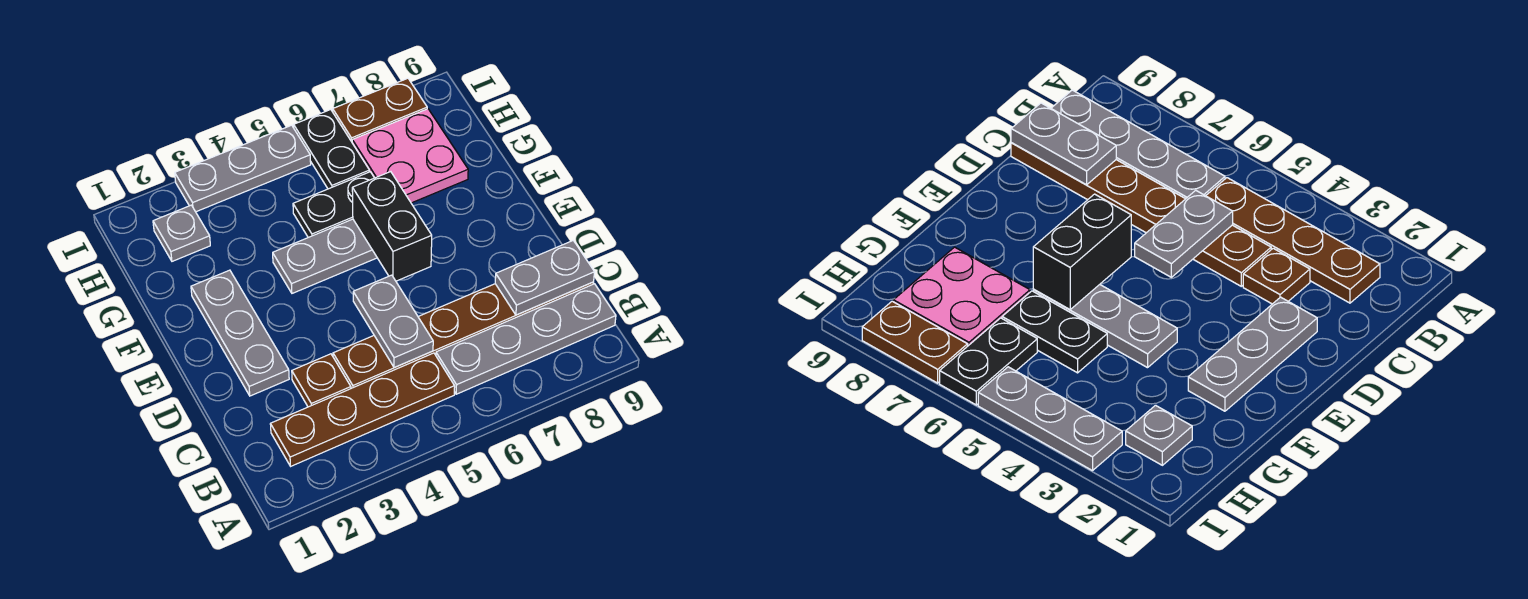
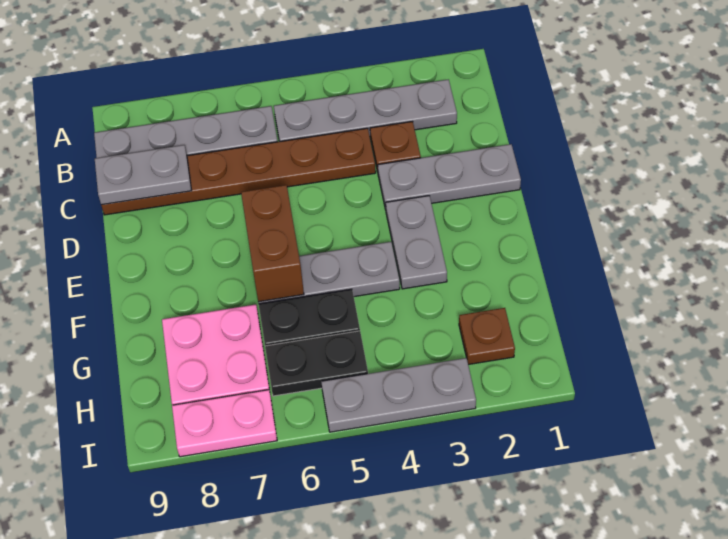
brown plate B2:B5 level 1 -> grey plate B2:B5 level 1
grey plate C5:D5 level 2 -> grey plate E3:F3 level 1
grey plate D2:F2 level 1 -> grey plate D1:D3 level 1
black brick E6:F6 level 2 -> brown brick E6:F6 level 2
grey plate H2 level 1 -> brown plate H2 level 1
black plate H6:I6 level 1 -> black plate H5:H6 level 1
brown plate I7:I8 level 1 -> pink plate I7:I8 level 1

